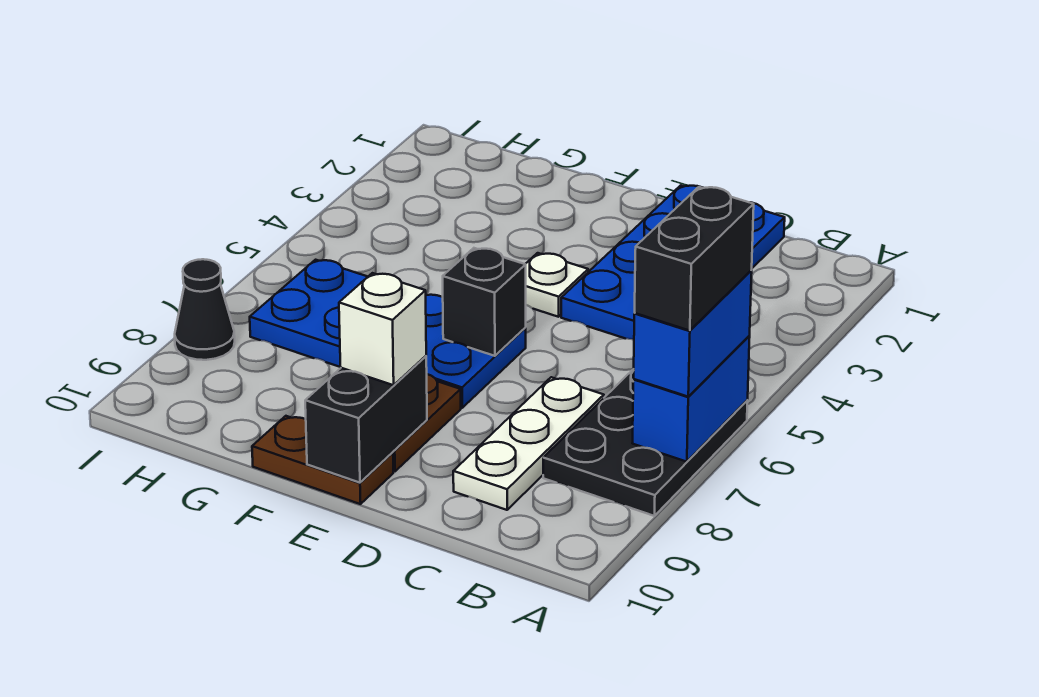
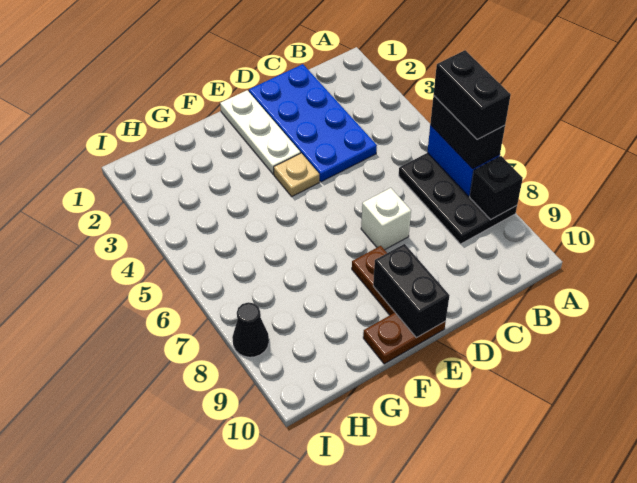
blue brick A6:A7 level 3 -> black brick A6:A7 level 3
white plate C7:C9 level 1 -> white plate E1:E3 level 1
white plate E4 level 1 -> tan plate E4 level 1
blue plate E6:H7 level 1 -> none
black brick E6 level 2 -> black brick A8 level 2
white brick E9 level 3 -> white brick D7 level 1

